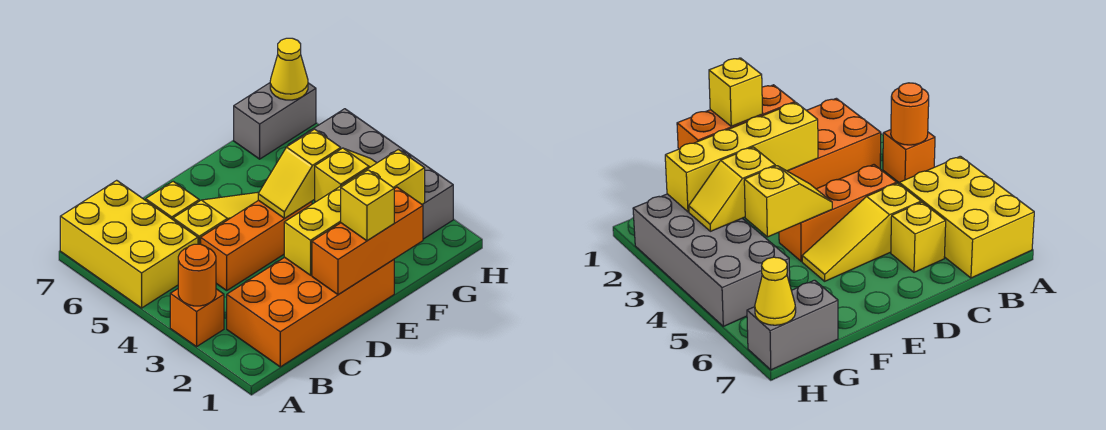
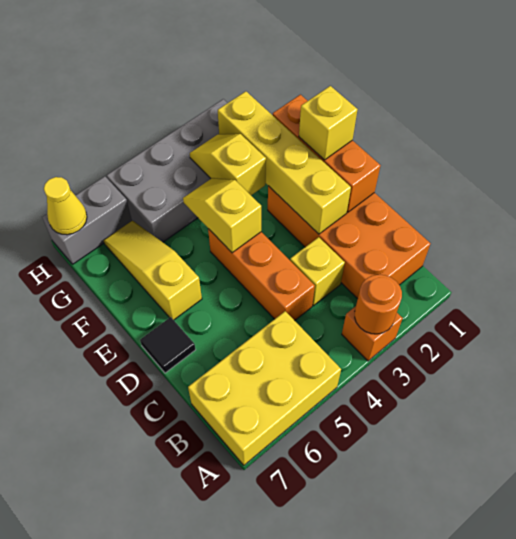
yellow slope C5:E5 level 1 top C -> yellow slope E6:G6 level 1 top E
yellow brick C6 level 1 -> yellow brick C3 level 1
none -> black tile D7 level 1
yellow slope E4:F4 level 2 top F -> yellow slope E4:F4 level 2 top E
grey brick G7:H7 level 1 -> grey brick H6:H7 level 1

